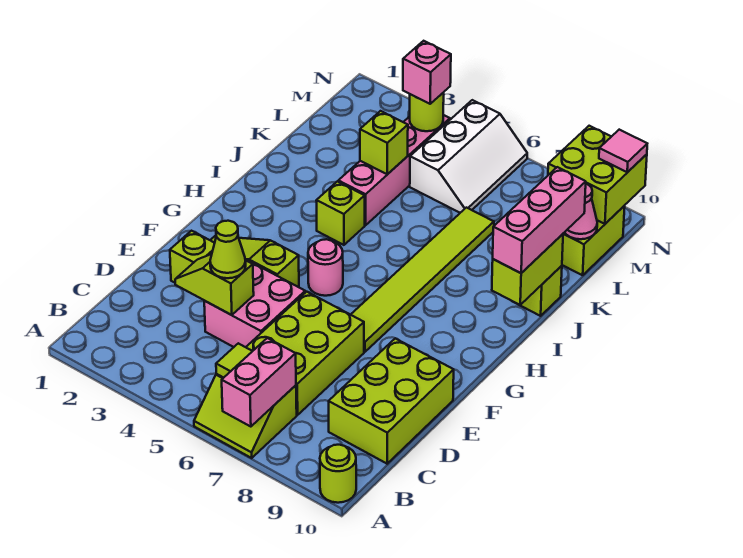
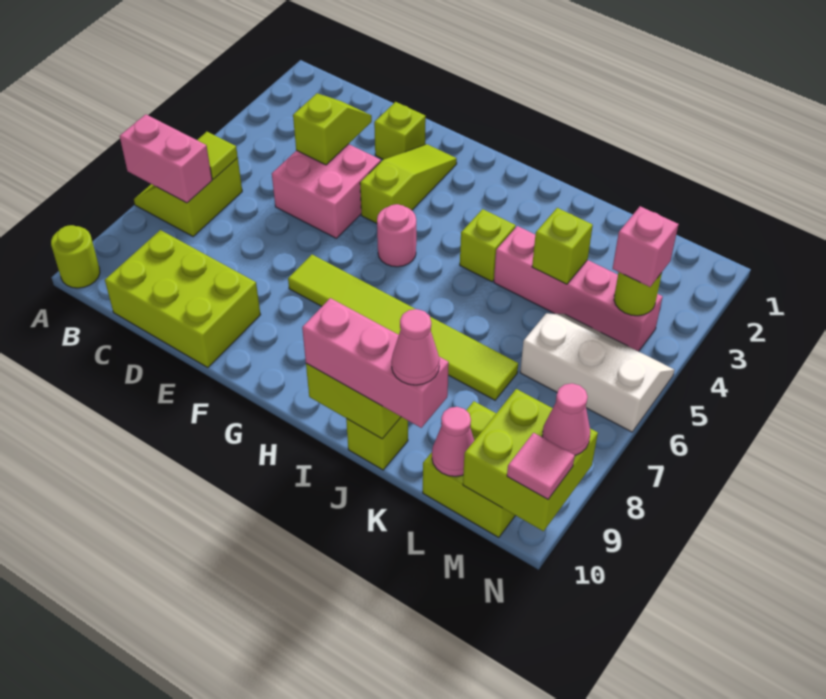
lime brick C6:E7 level 1 -> none
lime cone D4 level 3 -> none
none -> pink cone K10 level 4
white slope L5:N6 level 1 top 5 -> white slope L5:N6 level 1 top 6
none -> pink cone N9 level 3

